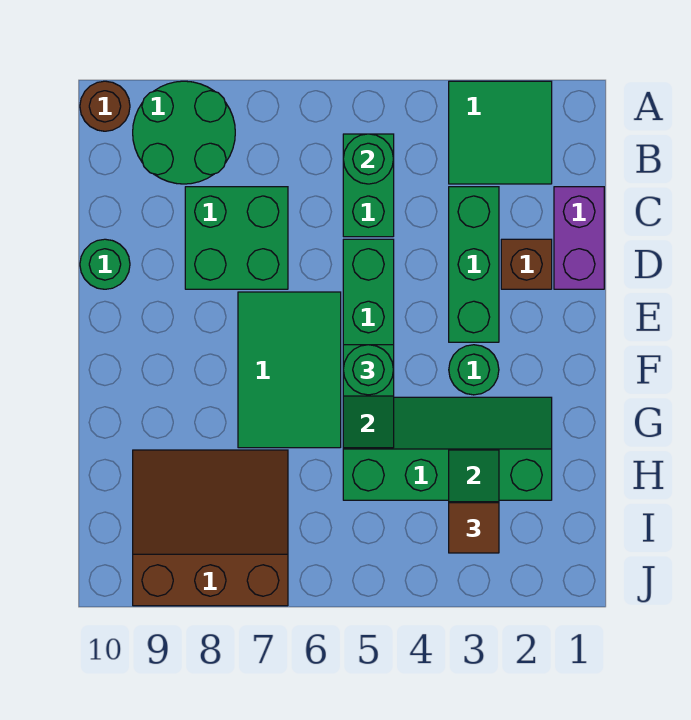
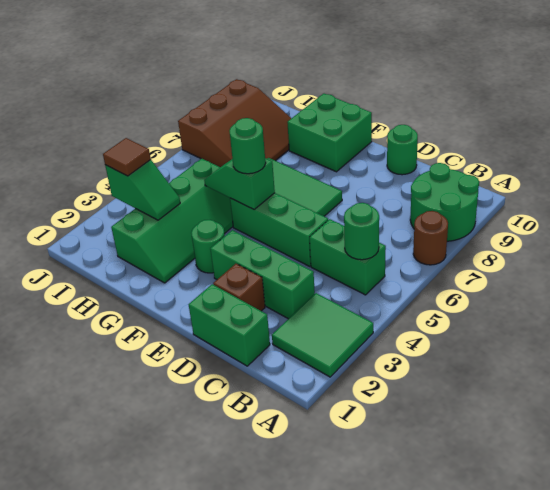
brown round brick A10 level 1 -> brown round brick A7 level 1
purple brick C1:D1 level 1 -> green brick C1:D1 level 1
green brick C7:D8 level 1 -> green brick F9:G10 level 1

